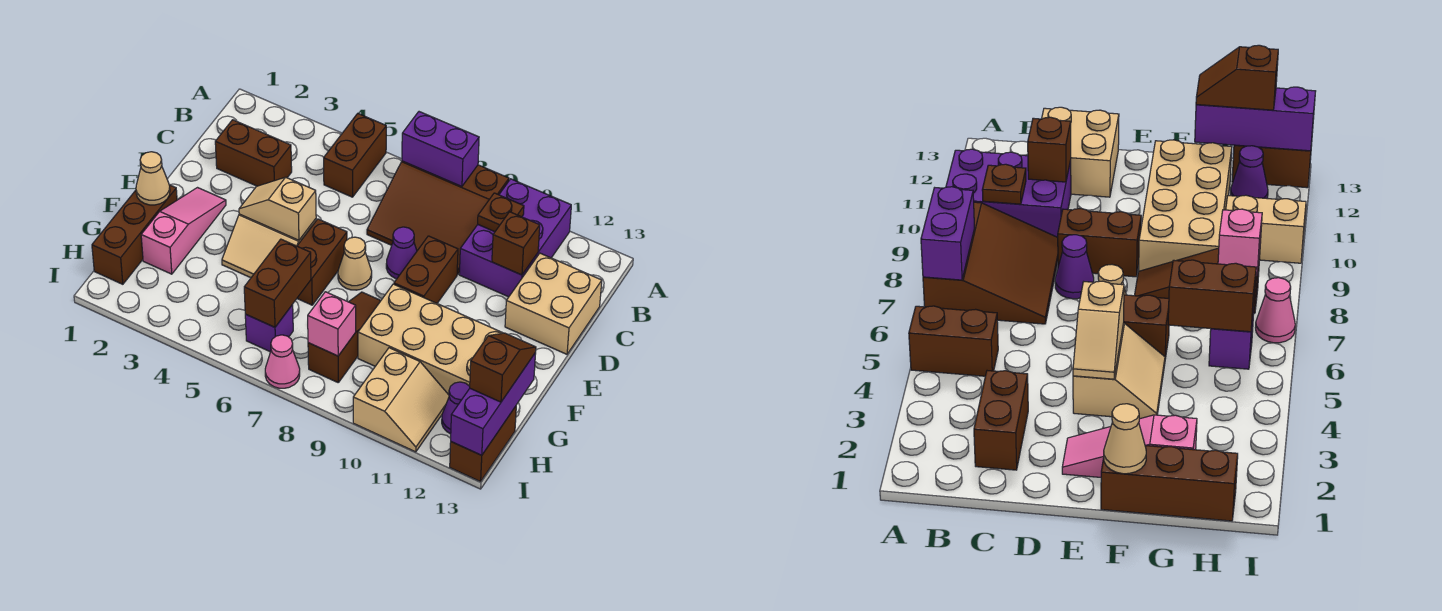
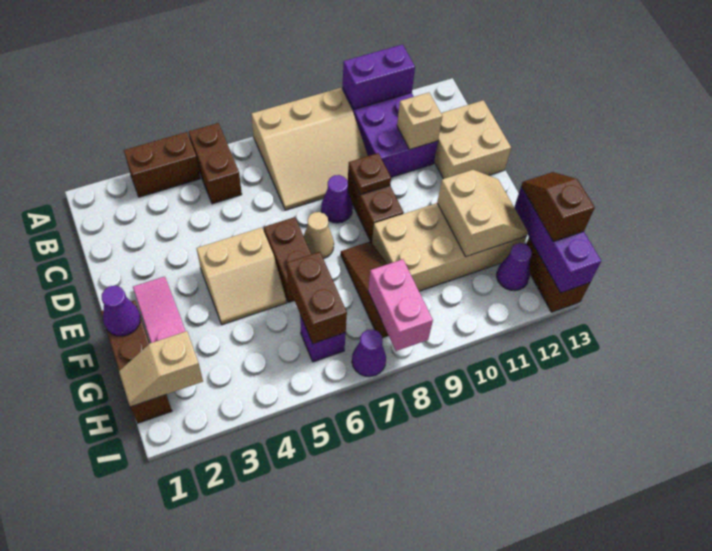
brown slope A7:C9 level 1 top A -> tan slope A7:C9 level 1 top A
purple brick A7:A8 level 2 -> purple brick A10:A11 level 2
brown plate B10 level 2 -> brown plate D9 level 2
brown brick C2:C3 level 1 -> brown brick A3:A4 level 1
brown brick C11 level 2 -> tan brick C11 level 2
tan slope E4:E5 level 2 top 5 -> tan slope H1:H2 level 2 top 2
tan cone F1 level 2 -> purple cone F1 level 2
pink brick H8 level 2 -> pink brick H8:I8 level 2
tan slope H10:I11 level 1 top 10 -> tan slope F11:G12 level 2 top 11
pink cone I7 level 1 -> purple cone I7 level 1

